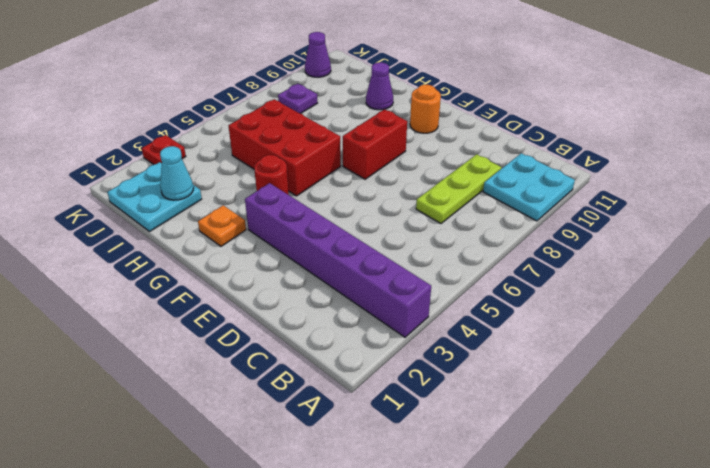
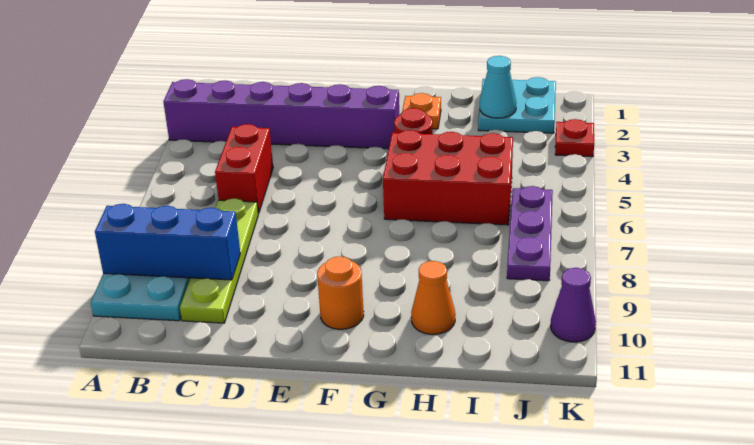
none -> blue brick A9:C9 level 2
lime plate C7:C9 level 1 -> lime plate C7:C10 level 1
red brick F7:F8 level 1 -> red brick C5:C6 level 1
purple cone H10 level 1 -> orange cone H10 level 1
purple plate J8 level 1 -> purple plate J6:J8 level 1

